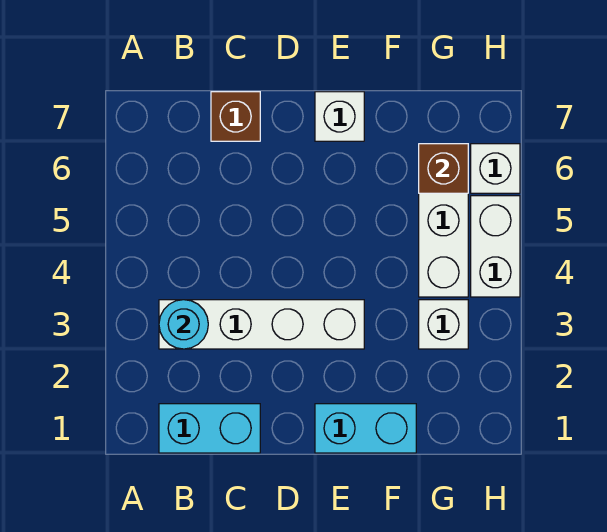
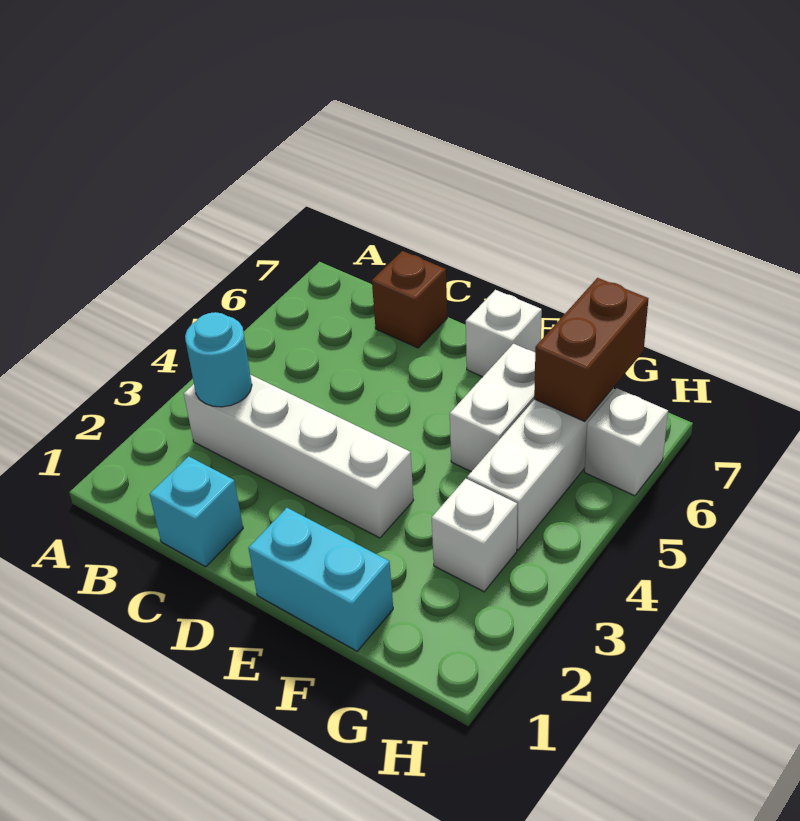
cyan brick B1:C1 level 1 -> cyan brick C1 level 1
brown brick G6 level 2 -> brown brick G6:G7 level 2
white brick H4:H5 level 1 -> white brick F5:F6 level 1

